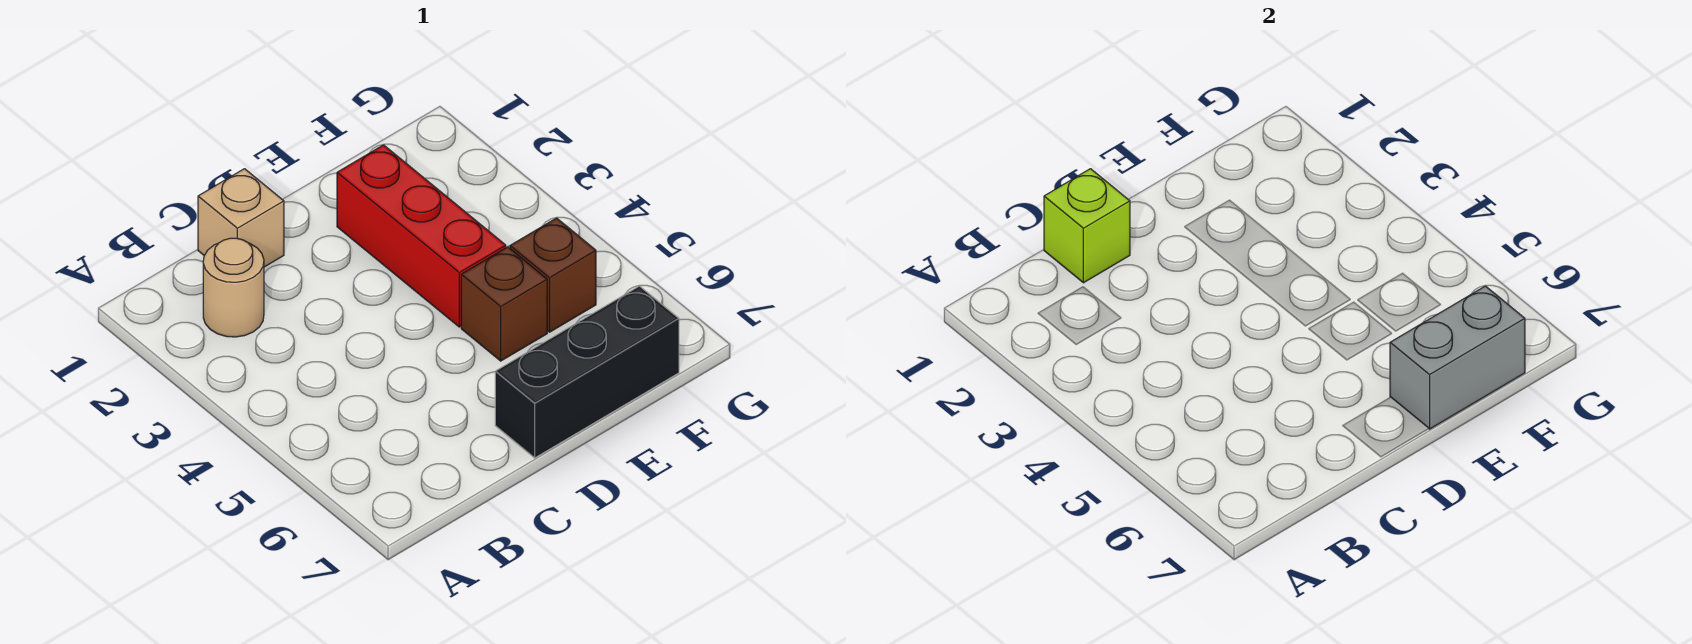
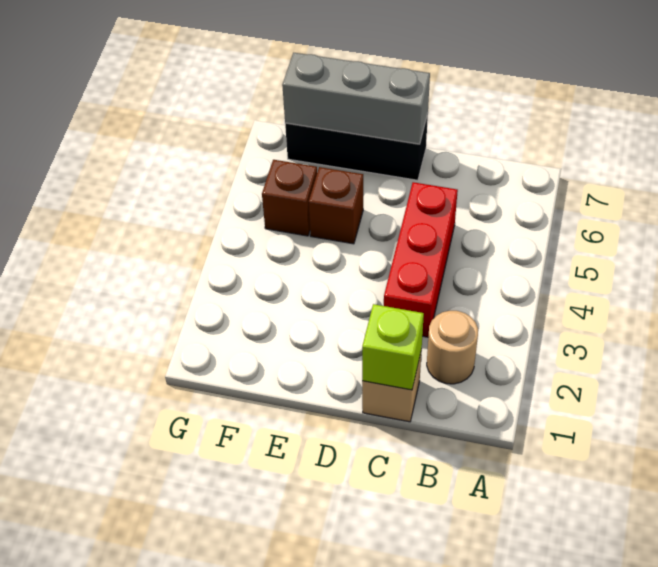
red brick E2:E4 level 1 -> red brick C3:C5 level 1
grey brick E7:F7 level 2 -> grey brick D7:F7 level 2

